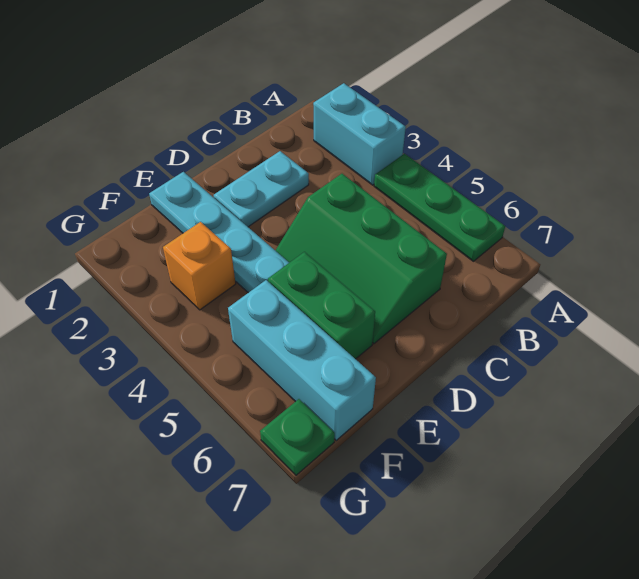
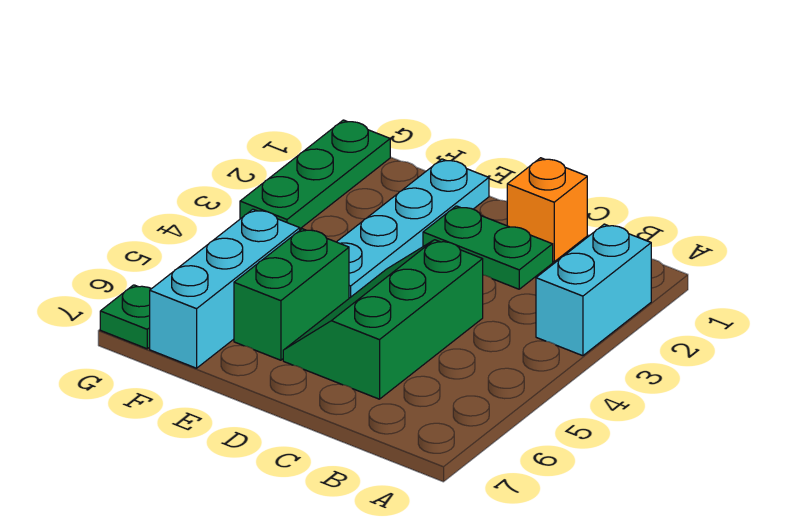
green plate A4:A6 level 1 -> green plate G1:G3 level 1
cyan plate C2:D2 level 1 -> green plate C2:D2 level 1
orange brick F3 level 1 -> orange brick C1 level 1

